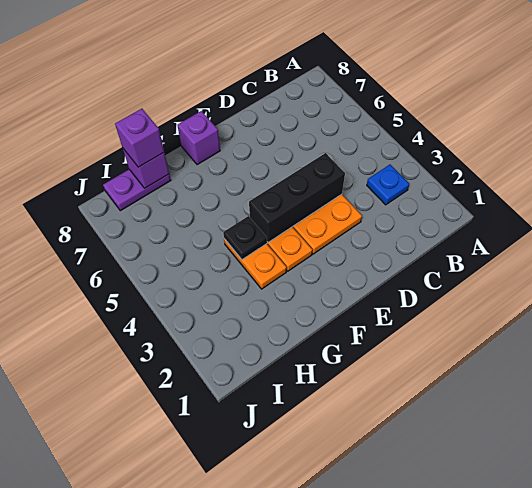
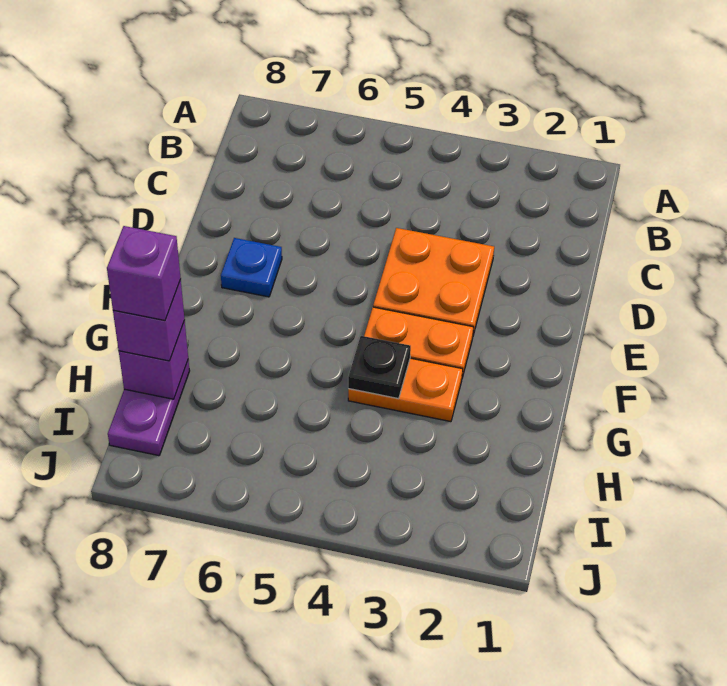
blue plate B3 level 1 -> blue plate E7 level 1
black brick D4:F4 level 2 -> none
purple brick F8 level 1 -> purple brick H8 level 4

